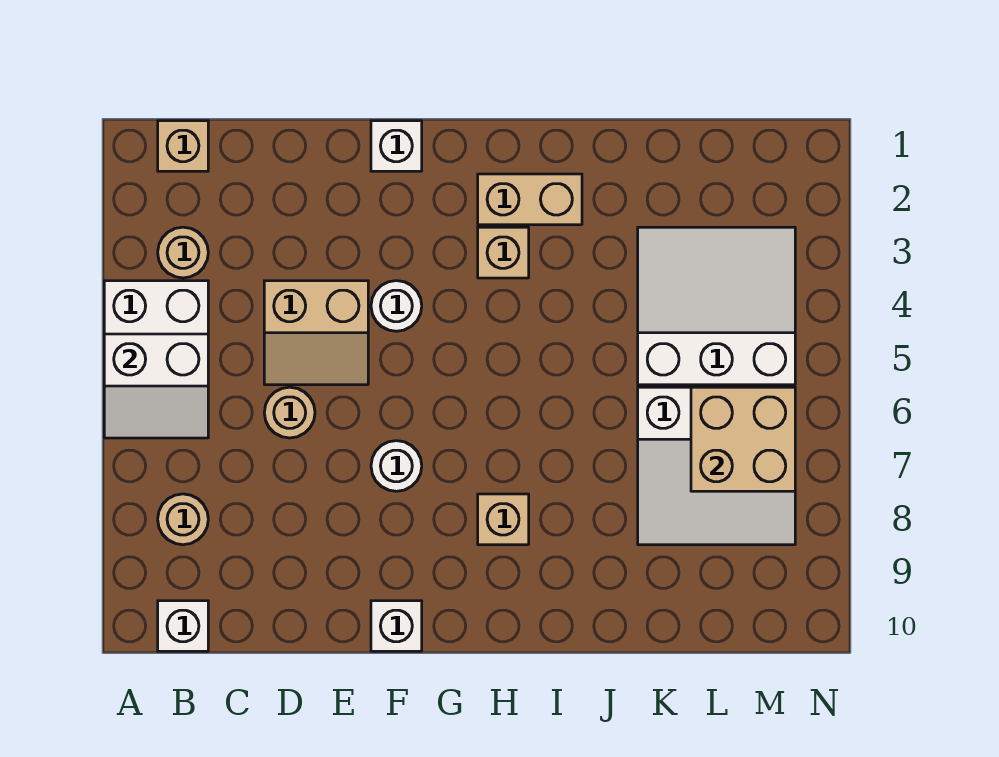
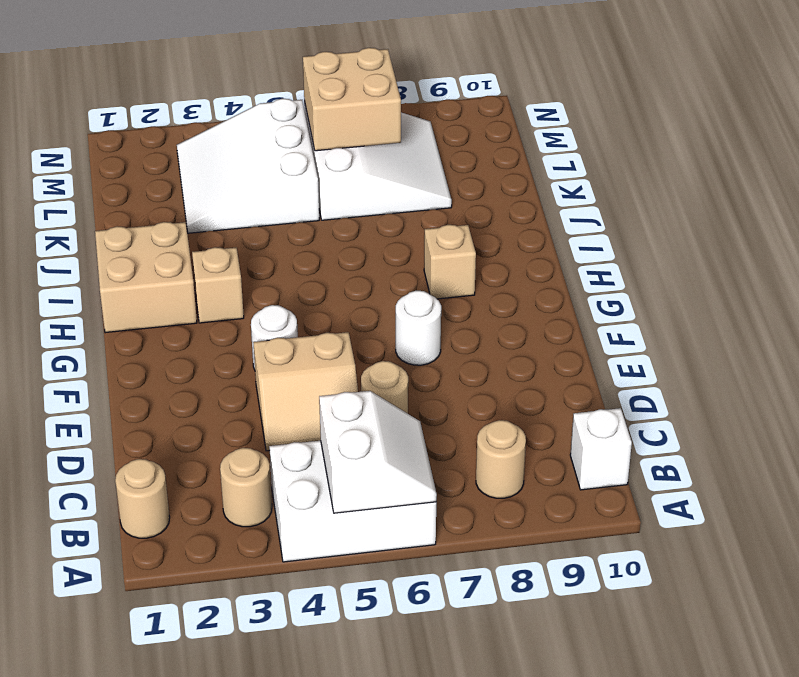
tan brick B1 level 1 -> tan round brick B1 level 1
tan slope D4:E5 level 1 top 4 -> tan slope D4:E5 level 1 top E
white brick F1 level 1 -> none
white brick F10 level 1 -> none
tan brick H2:I2 level 1 -> tan brick H1:I2 level 1

